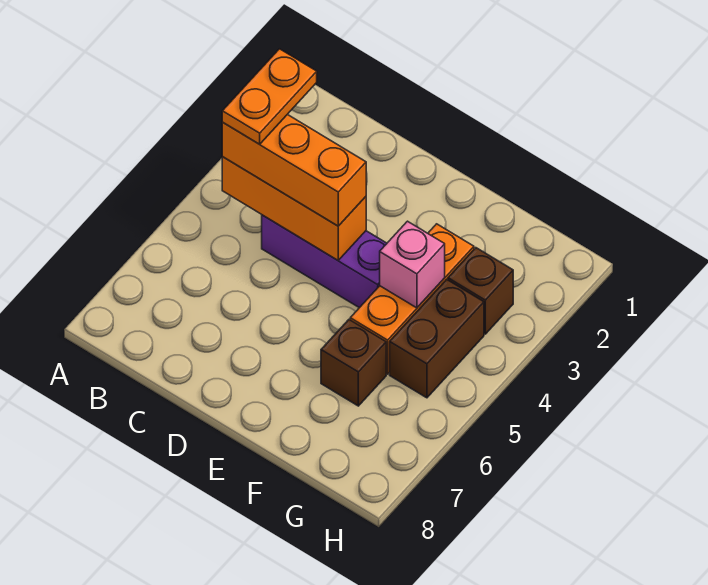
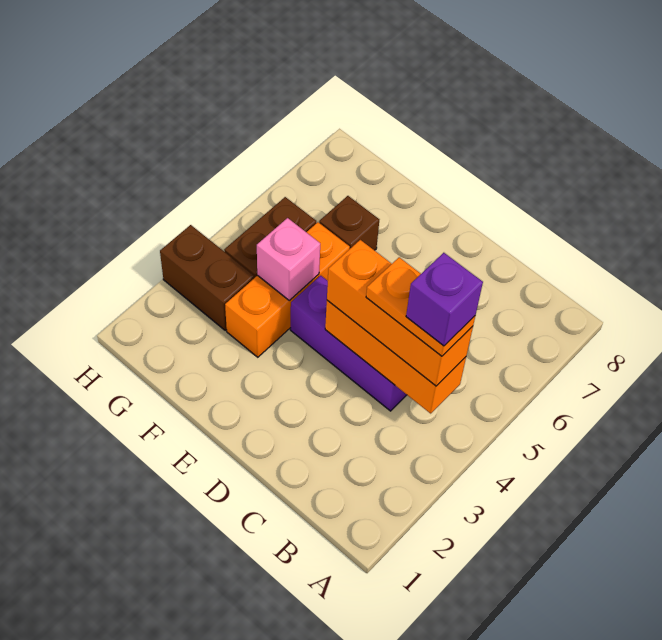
orange plate B3:B4 level 4 -> orange plate B4:C4 level 4
none -> purple brick B4 level 5
brown brick G3 level 1 -> brown brick G3:H3 level 1

